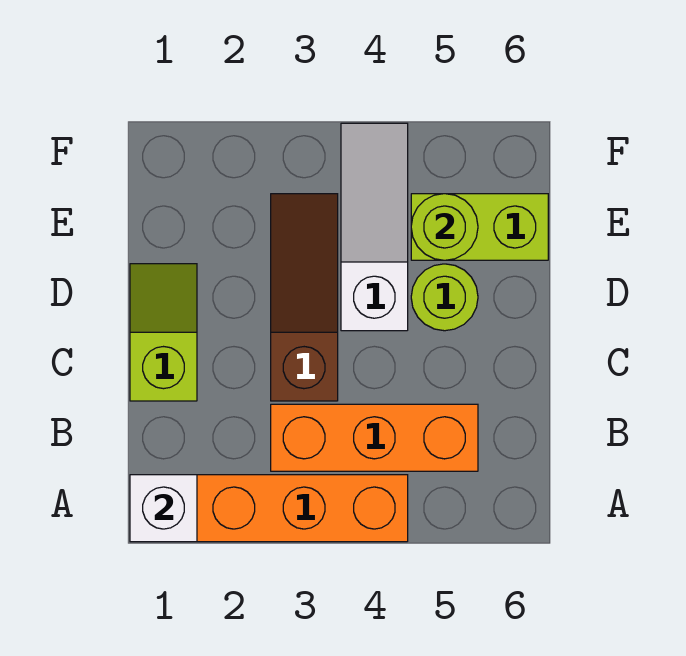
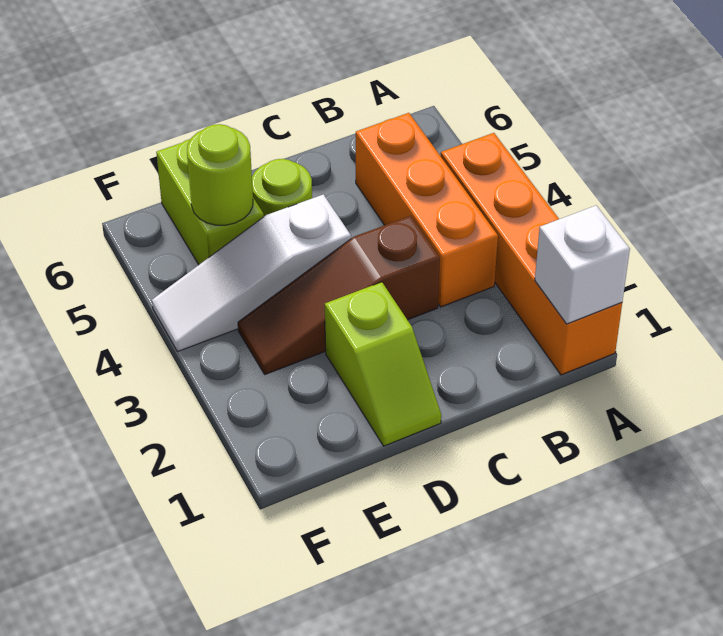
lime slope C1:D1 level 1 top C -> lime slope D1:D2 level 1 top 2

